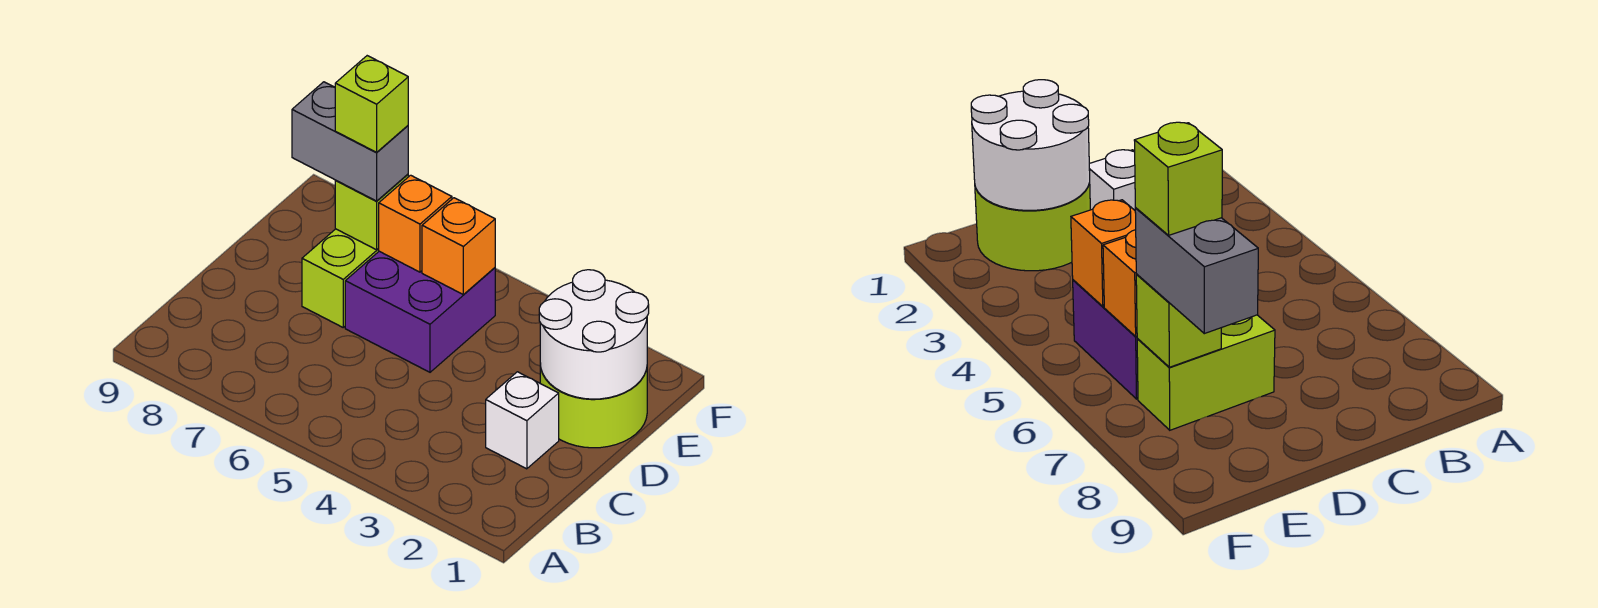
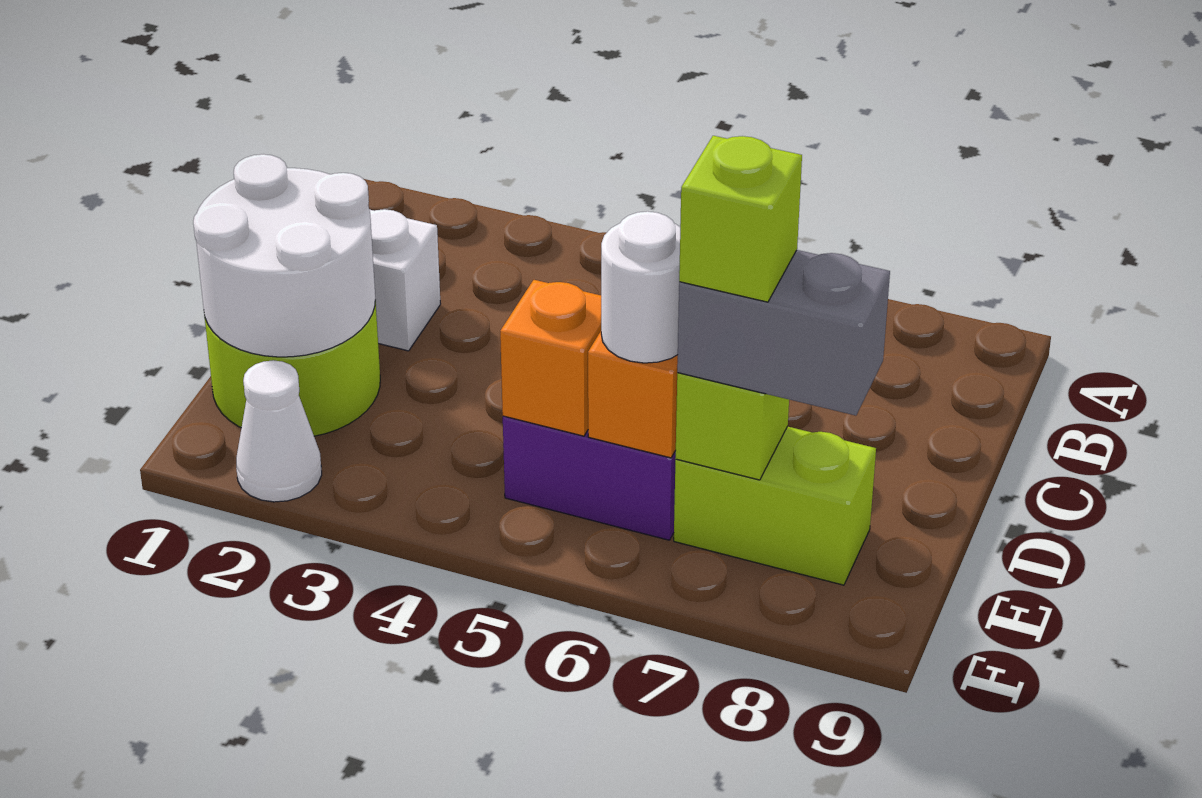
lime brick D7:E7 level 1 -> lime brick E7:E8 level 1
none -> white round brick E6 level 3
none -> white cone F2 level 1

